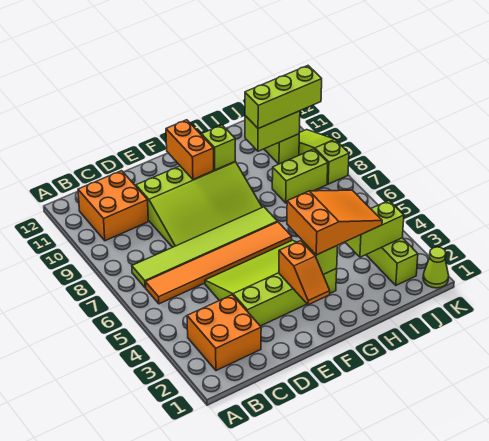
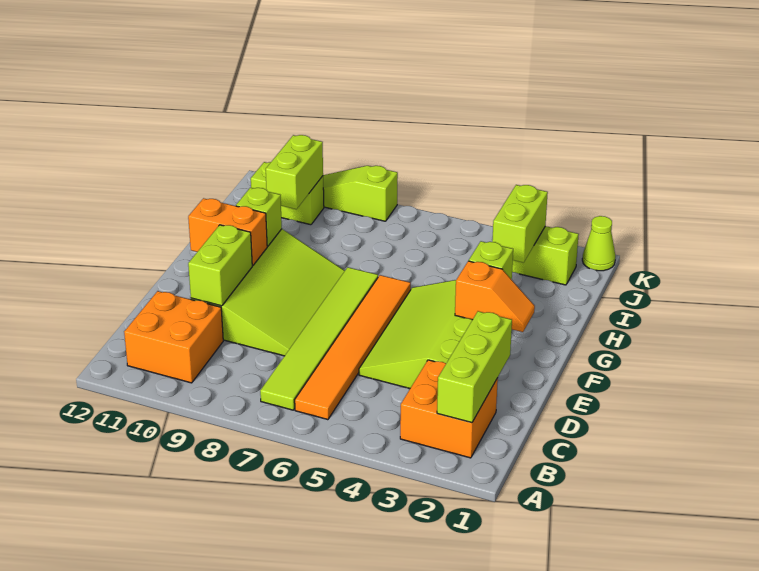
orange slope G3:I4 level 3 top G -> none
lime brick I8:J8 level 1 -> lime brick D10:E10 level 2
lime brick I10:K10 level 3 -> lime brick B2:D2 level 2

